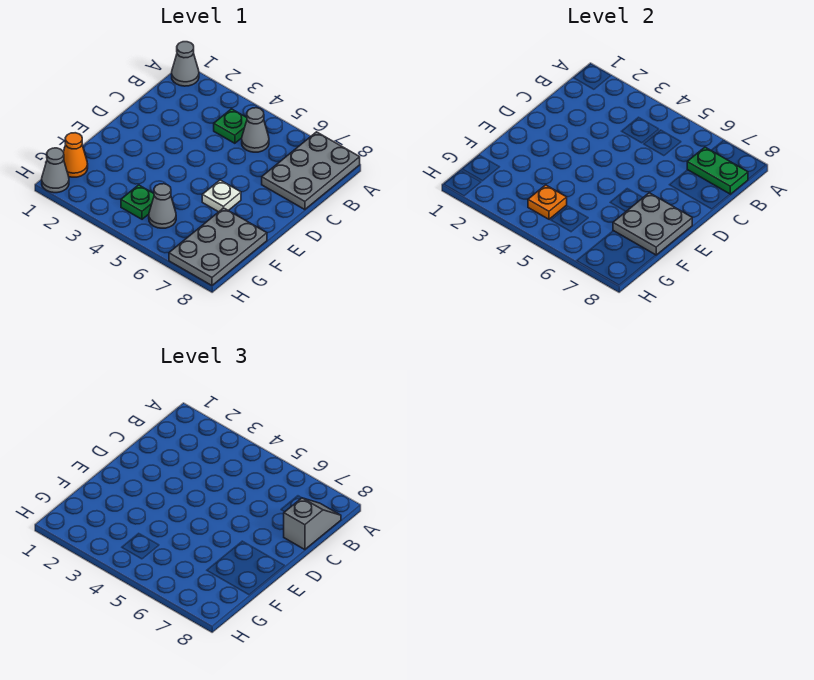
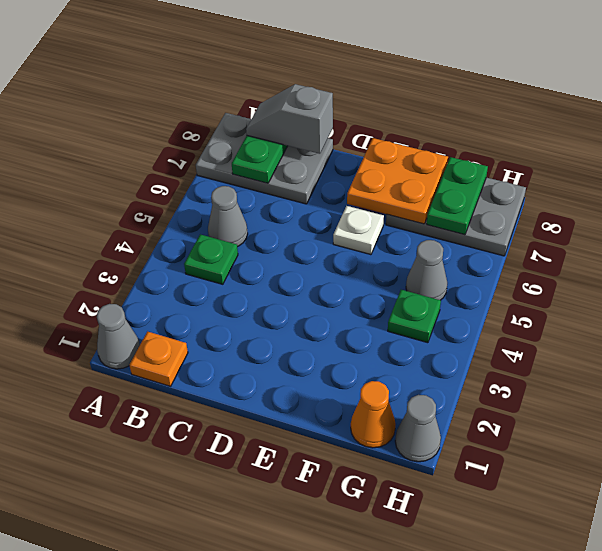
grey plate E7:F8 level 2 -> orange plate E7:F8 level 2
orange plate G4 level 2 -> orange plate B1 level 1
none -> green plate G7:G8 level 2

